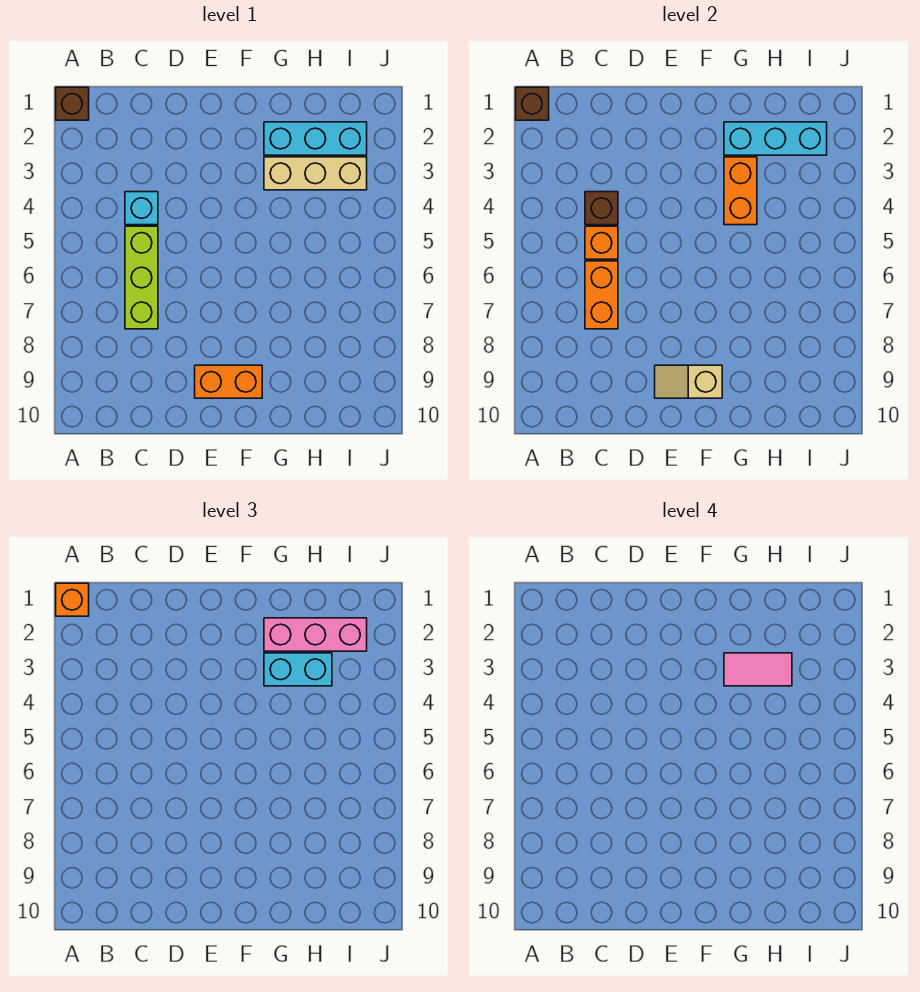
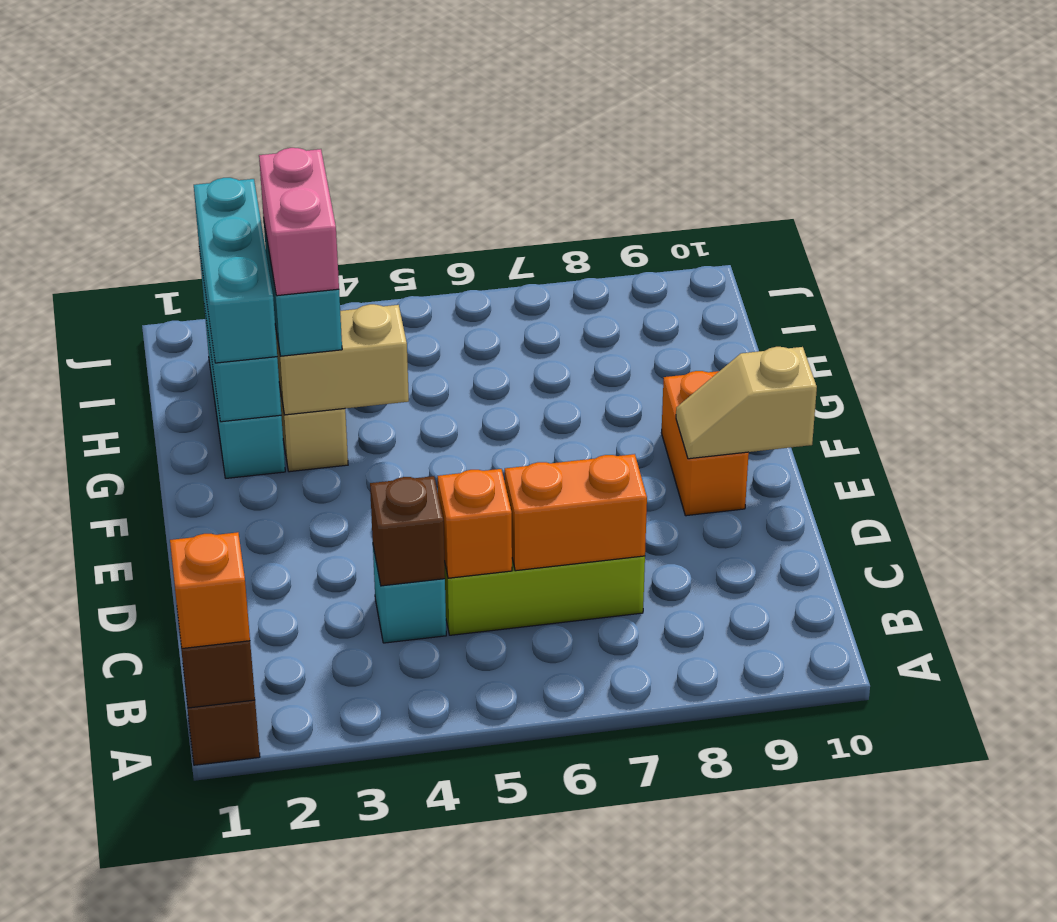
tan slope E9:F9 level 2 top F -> tan slope E9:E10 level 2 top 10
pink brick G2:I2 level 3 -> cyan brick G2:I2 level 3
orange brick G3:G4 level 2 -> tan brick G3:G4 level 2
pink tile G3:H3 level 4 -> pink brick G3:H3 level 4

